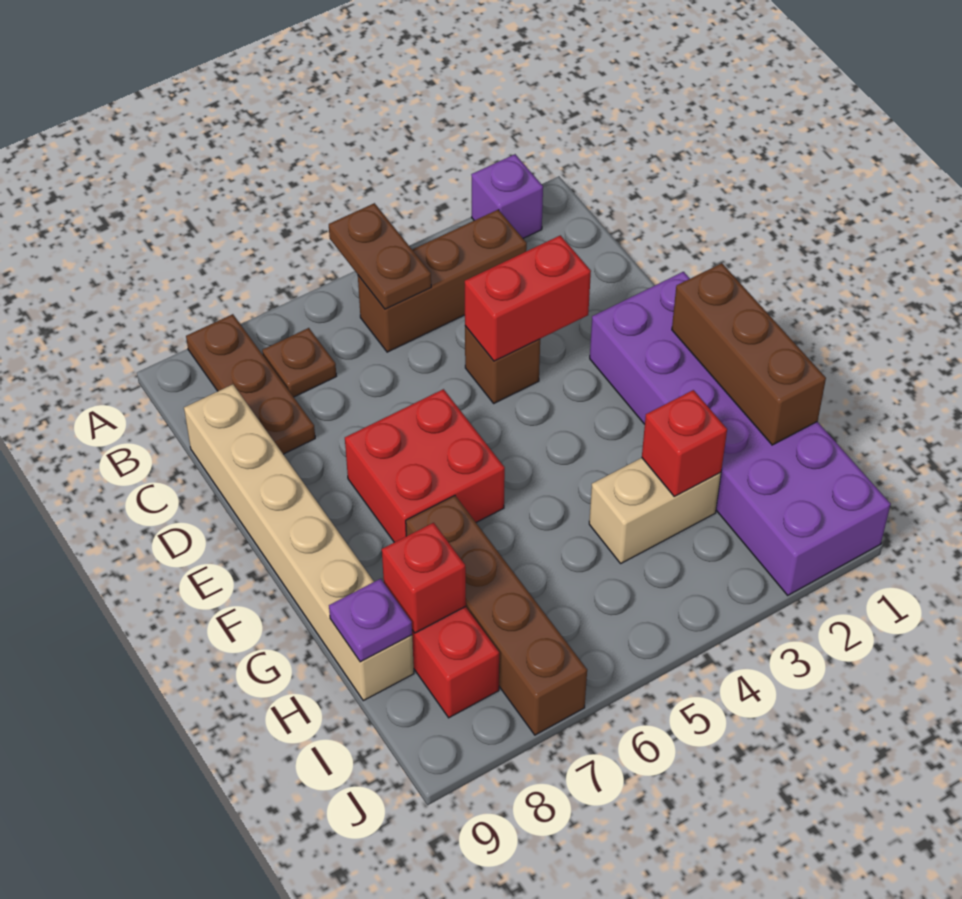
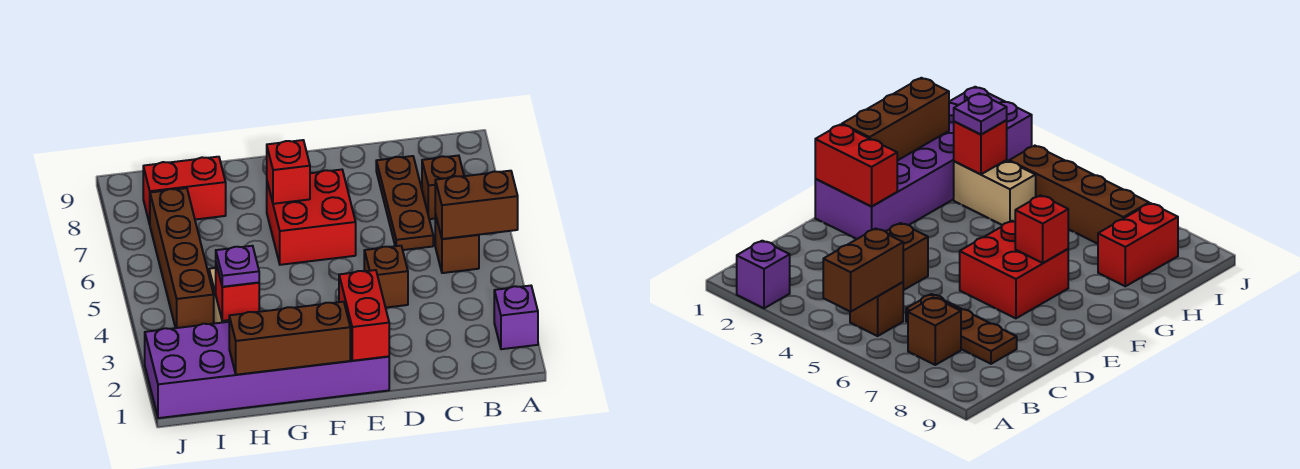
brown plate A5:B5 level 2 -> brown brick A5:B5 level 2
brown plate A8:C8 level 1 -> brown plate C6:C8 level 1
brown brick B3:B5 level 1 -> brown brick B5 level 1
brown plate B7 level 1 -> brown brick B7 level 1
tan brick C9:H9 level 1 -> none
red brick D3:D4 level 2 -> red brick E1:E2 level 2
brown brick G7:J7 level 1 -> brown brick I4:I7 level 1
red brick H8 level 2 -> red brick F7 level 2
purple plate H9 level 2 -> purple plate H3 level 3

